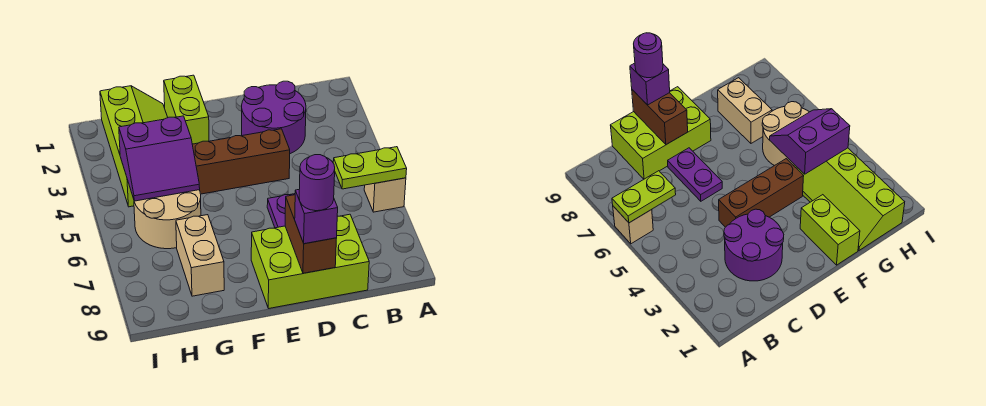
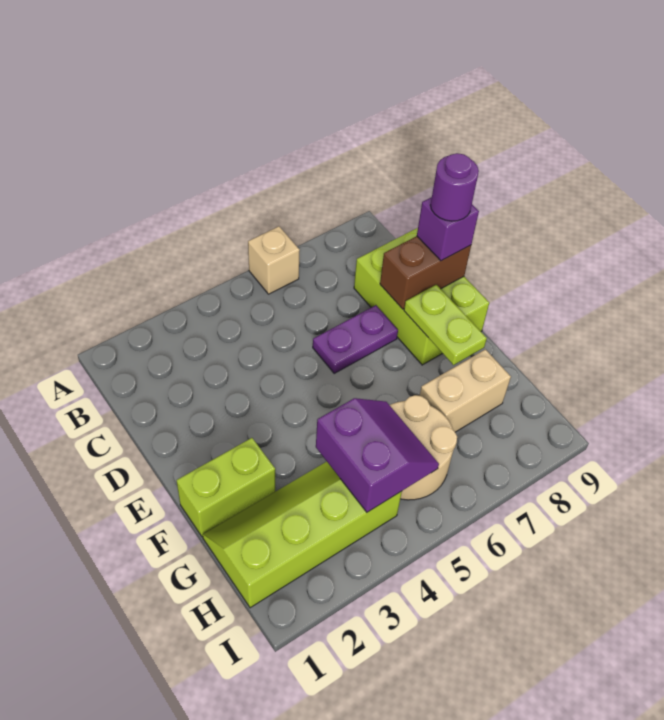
lime plate A6:B6 level 2 -> lime plate E8:F8 level 2
purple round brick C2:D3 level 1 -> none
brown brick D4:F4 level 1 -> none

